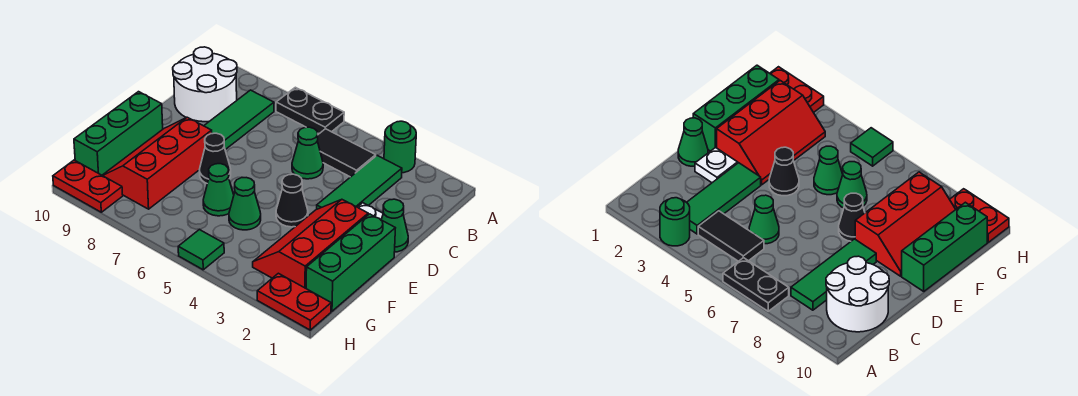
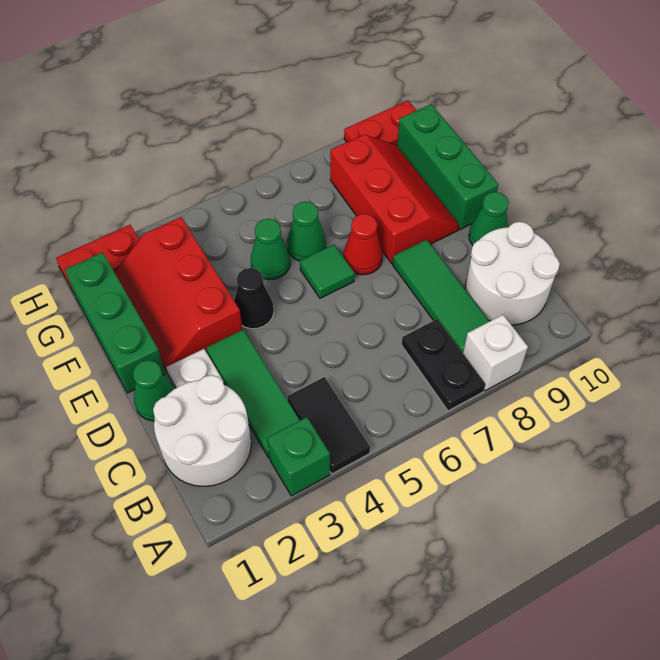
green round brick A3 level 1 -> green brick A3 level 1
black plate A6:A7 level 1 -> black plate A7:B7 level 1
none -> white brick A8 level 1
none -> white round brick B1:C2 level 1
black tile B4:B5 level 1 -> black tile A4:B4 level 1
green cone C5 level 1 -> green cone D10 level 1
red slope E2:G3 level 1 top 2 -> red slope E2:G3 level 1 top 3
black cone E7 level 1 -> red cone E7 level 1
green tile H5 level 1 -> green tile E6 level 1

